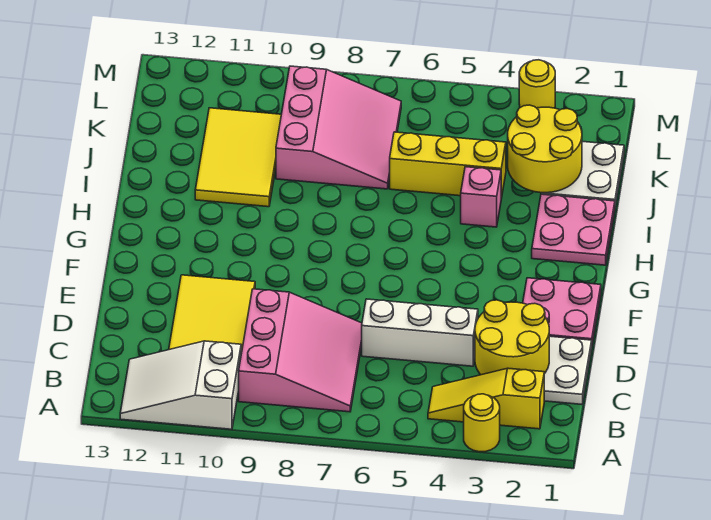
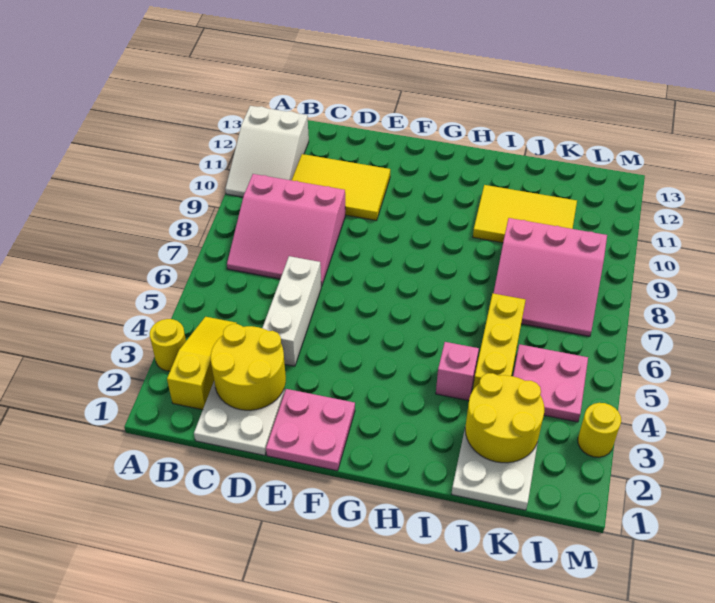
white slope A10:B12 level 1 top 10 -> white slope A10:B12 level 1 top 12
pink plate H1:I2 level 1 -> pink plate K4:L5 level 1

